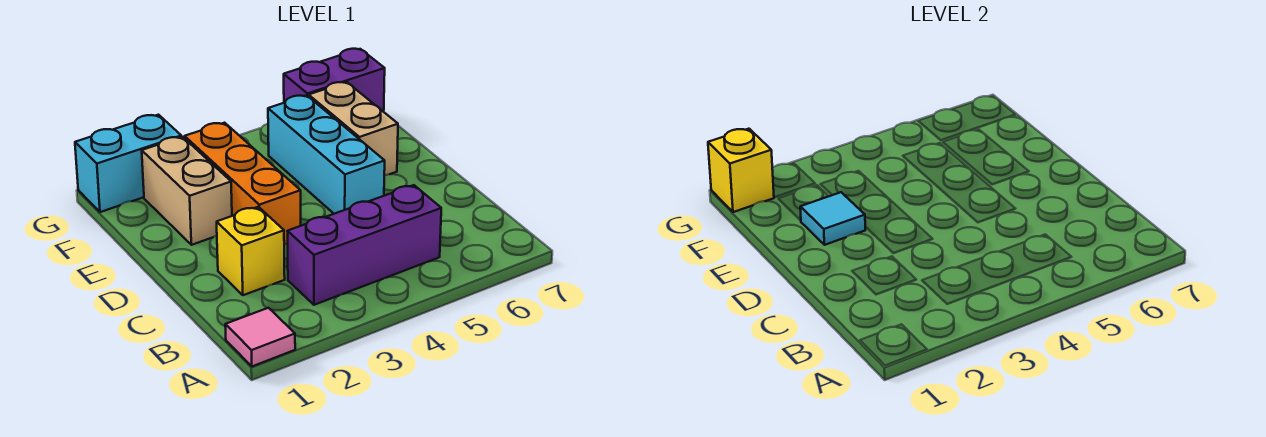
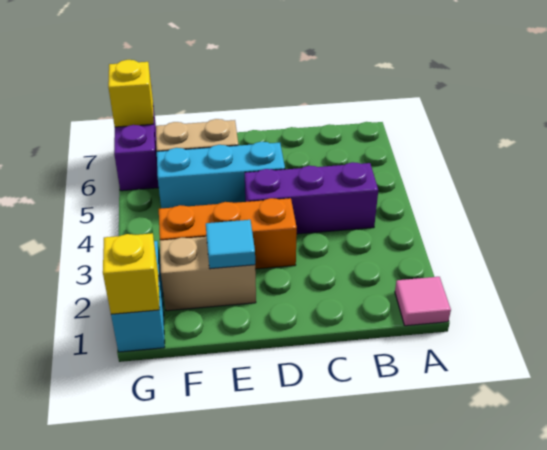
purple brick B3:B5 level 1 -> purple brick B4:D4 level 1
yellow brick C2 level 1 -> yellow brick G7 level 2

